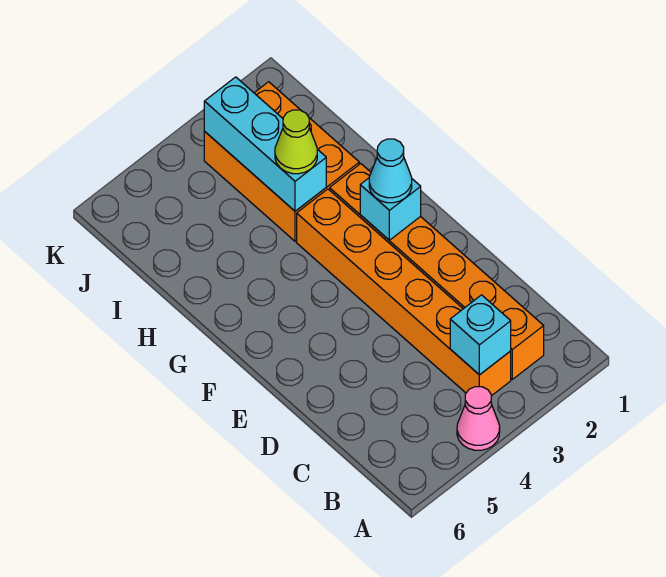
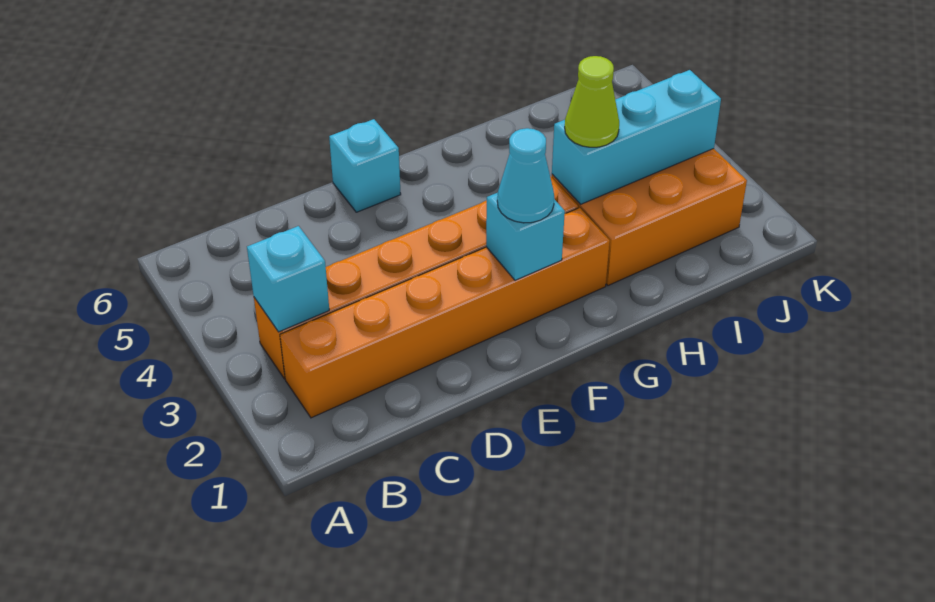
pink cone A4 level 1 -> none
none -> cyan brick E6 level 1

